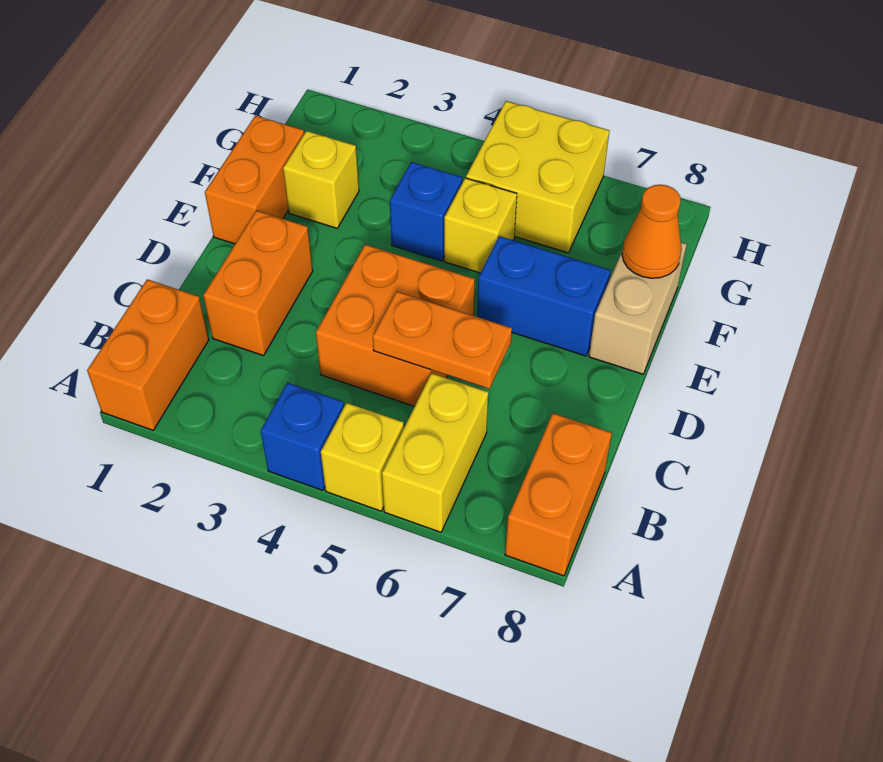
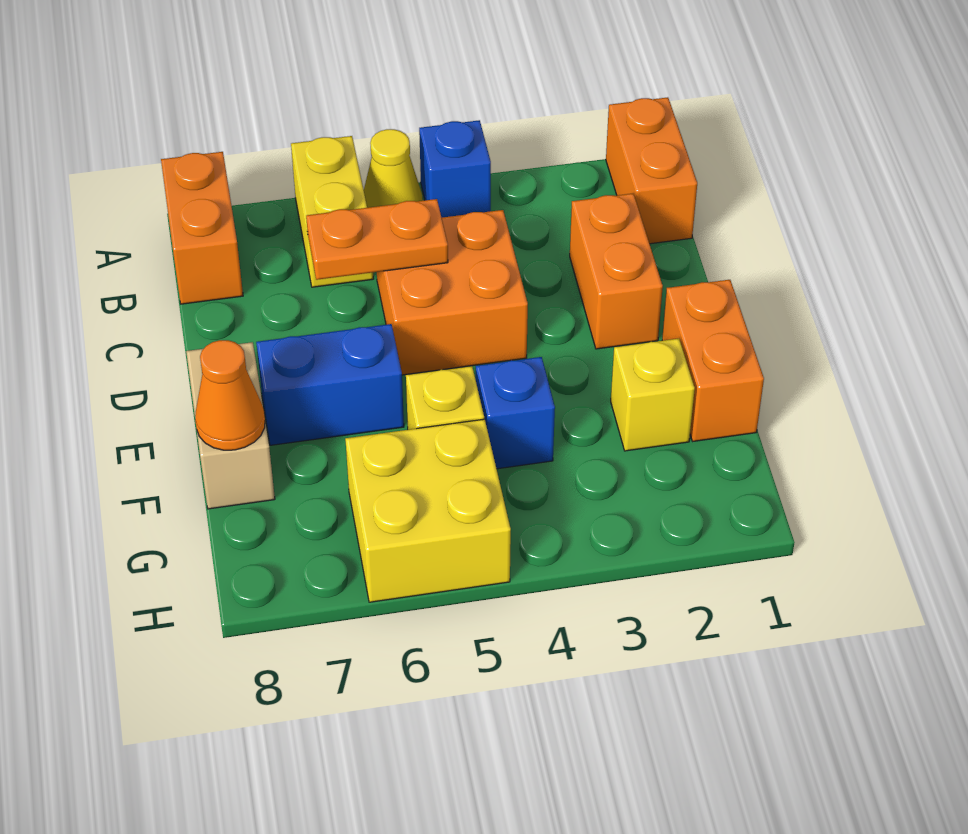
yellow brick A5 level 1 -> yellow cone A5 level 1

